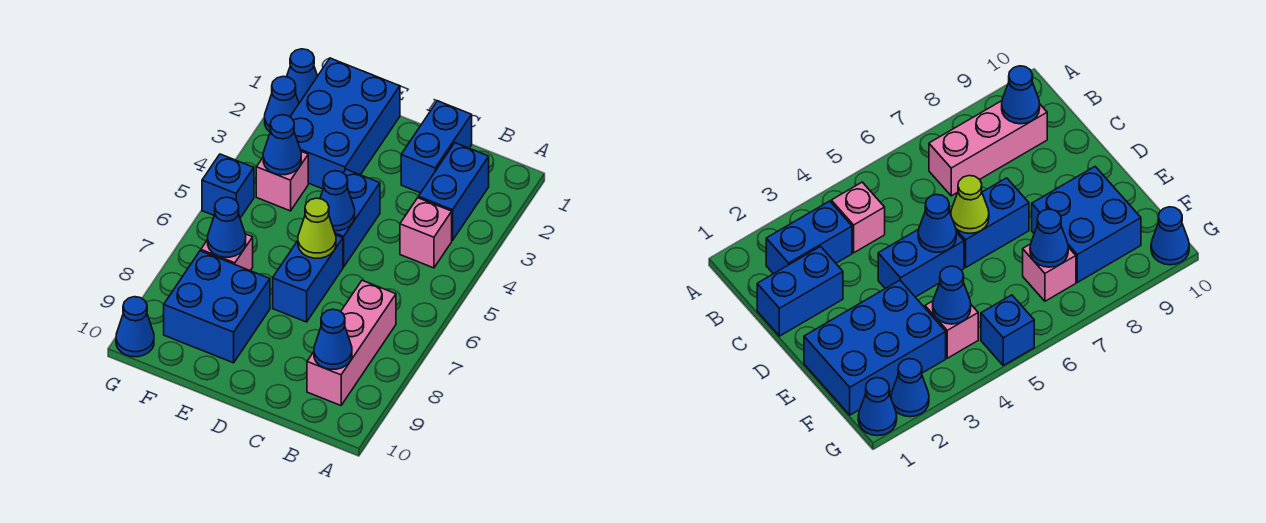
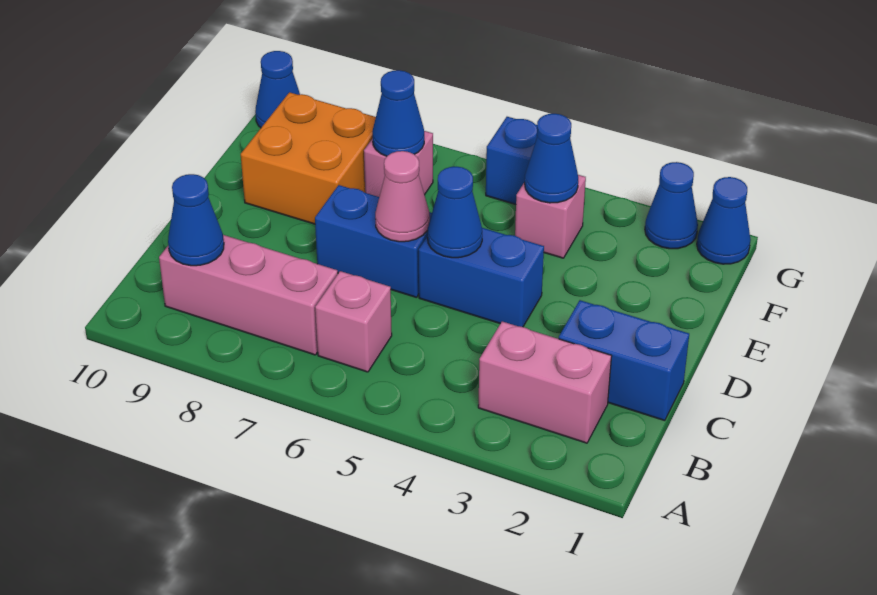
blue brick B2:B3 level 1 -> pink brick B2:B3 level 1
pink brick B4 level 1 -> pink brick B6 level 1
lime cone D6 level 2 -> pink cone D6 level 2
blue brick E1:F3 level 1 -> none
blue brick E8:F9 level 1 -> orange brick E8:F9 level 1

